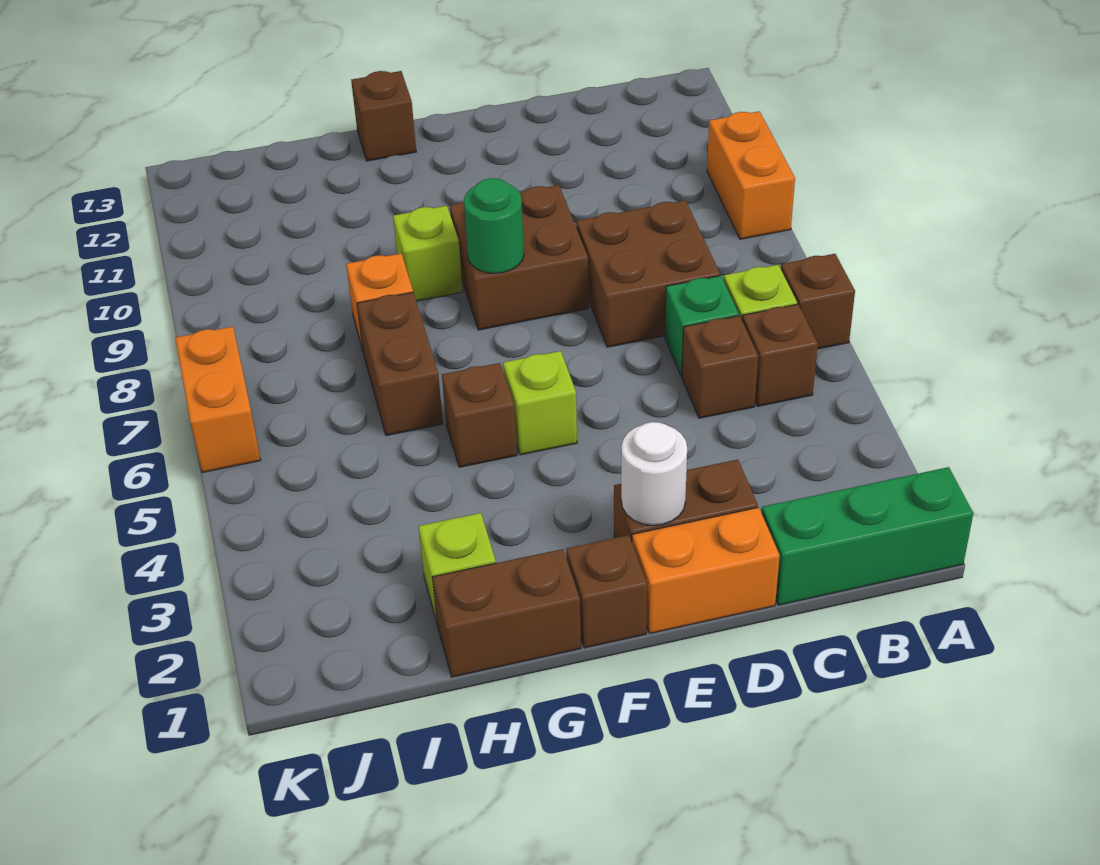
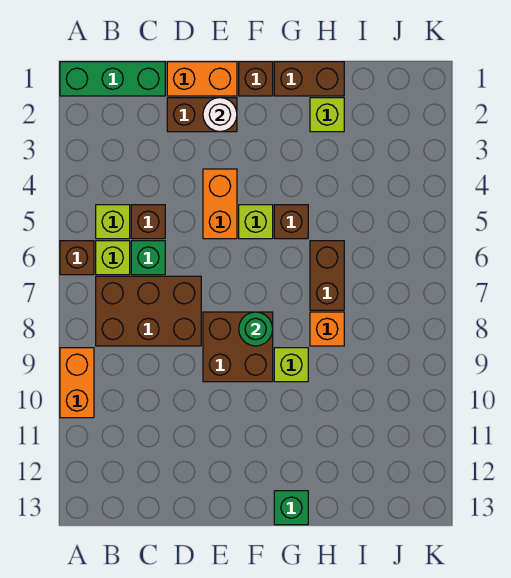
brown brick B5 level 1 -> lime brick B5 level 1
brown brick C7:D8 level 1 -> brown brick B7:D8 level 1
brown brick G13 level 1 -> green brick G13 level 1
orange brick K6:K7 level 1 -> orange brick E4:E5 level 1

